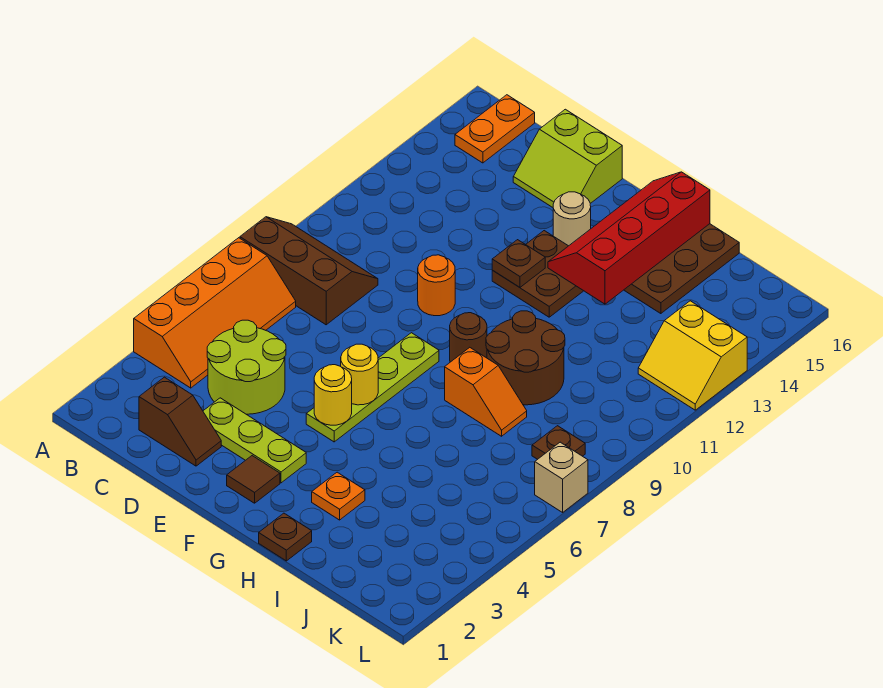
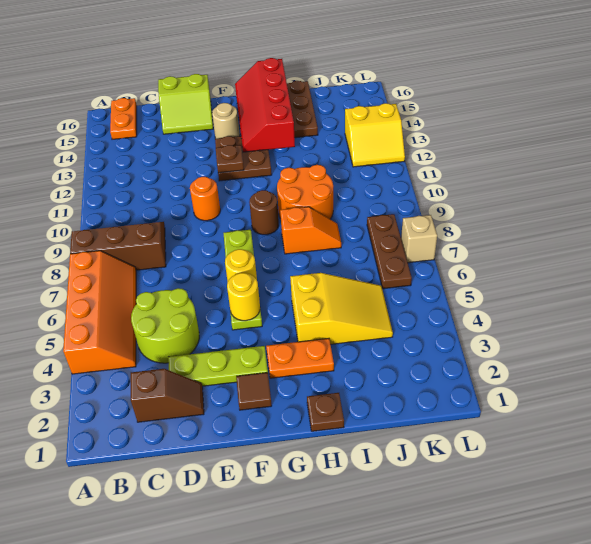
orange plate H3 level 1 -> orange plate G3:H3 level 1
none -> yellow slope H4:J5 level 1 top H
brown round brick H9:I10 level 1 -> orange round brick H9:I10 level 1
brown plate K8 level 1 -> brown plate K6:K8 level 1

